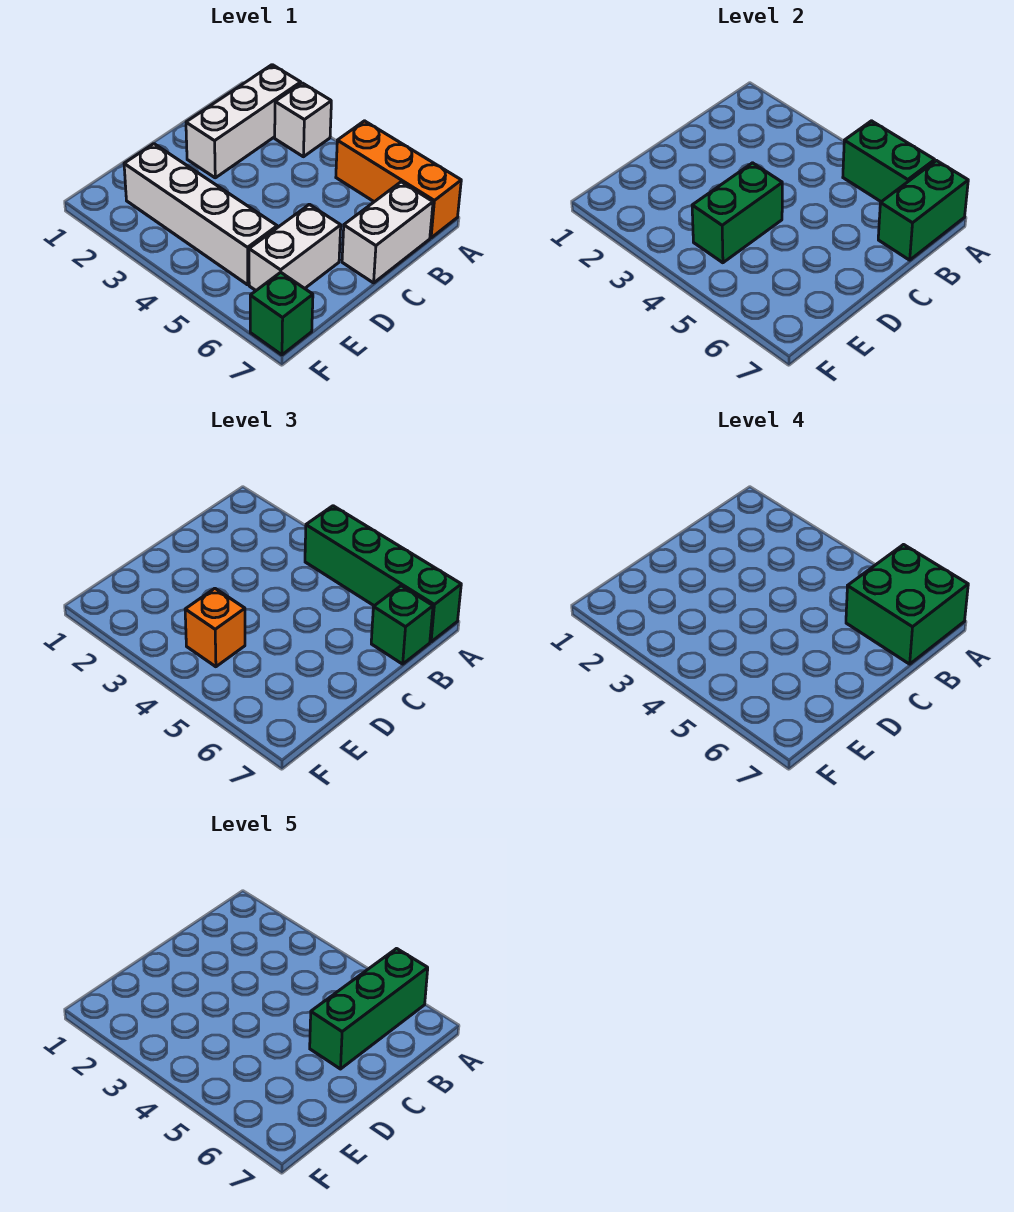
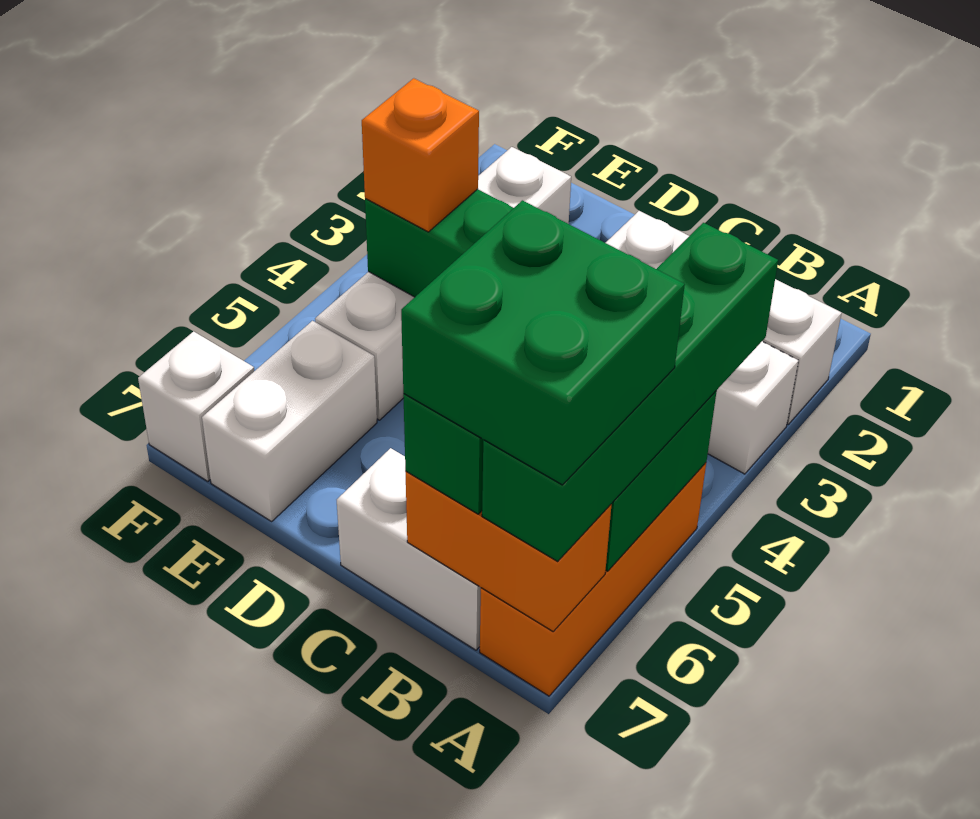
green brick A6:C6 level 5 -> none
green brick A7:B7 level 2 -> orange brick A7:B7 level 2
white brick D6:E6 level 1 -> white brick E6:E7 level 1
green brick F7 level 1 -> white brick F7 level 1

